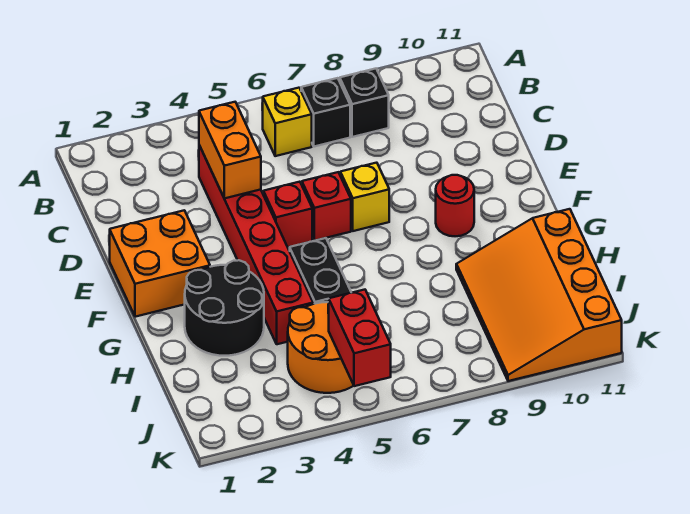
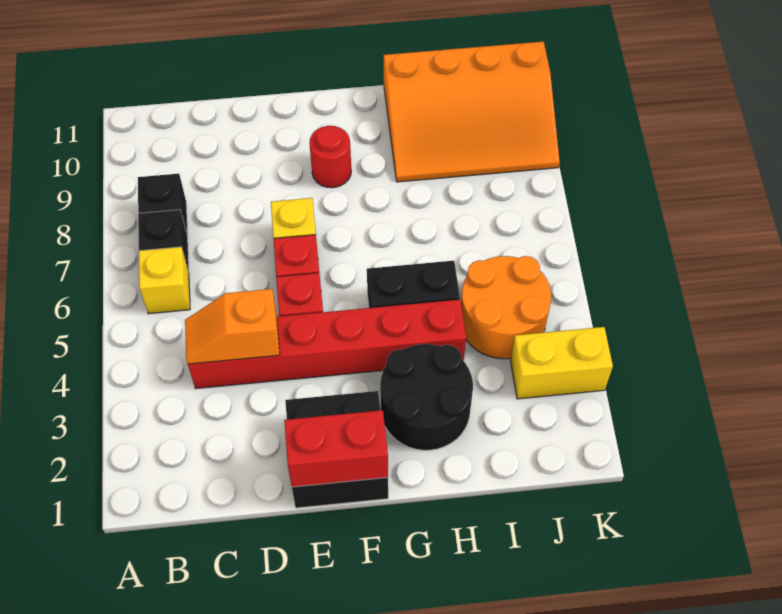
orange brick C4:D4 level 2 -> orange slope C4:D4 level 2 top D
orange brick E1:F2 level 1 -> black brick E1:F2 level 1
none -> yellow brick J3:K3 level 1
red brick J5:K5 level 2 -> red brick E1:F1 level 2

